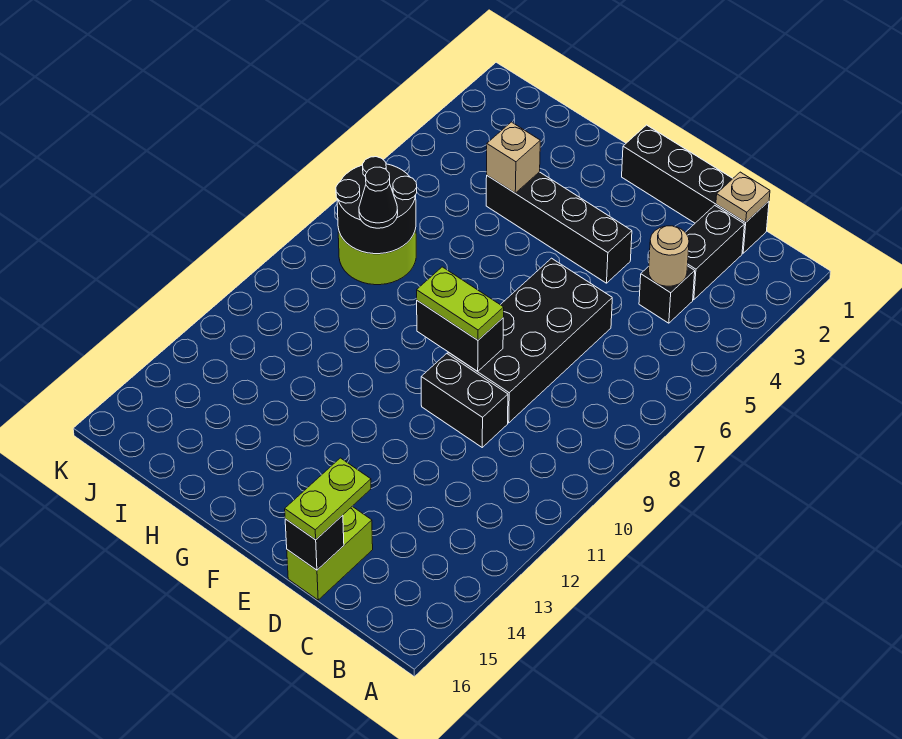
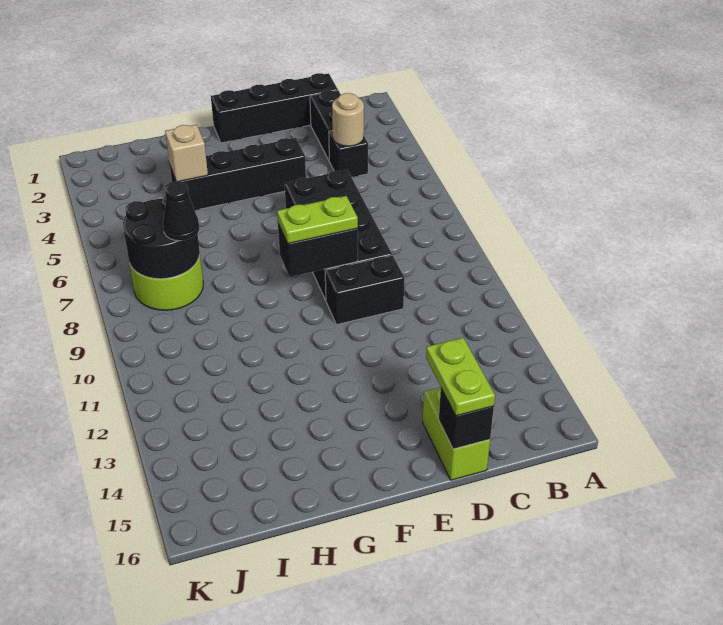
tan plate C1 level 2 -> none

